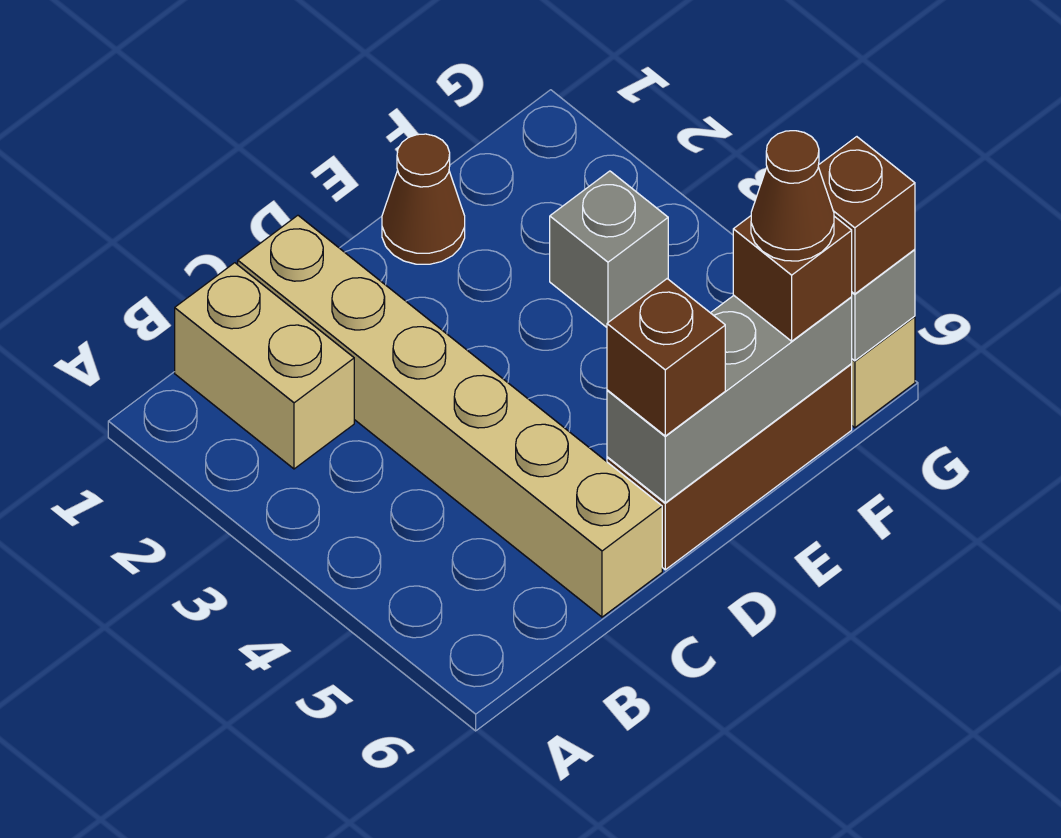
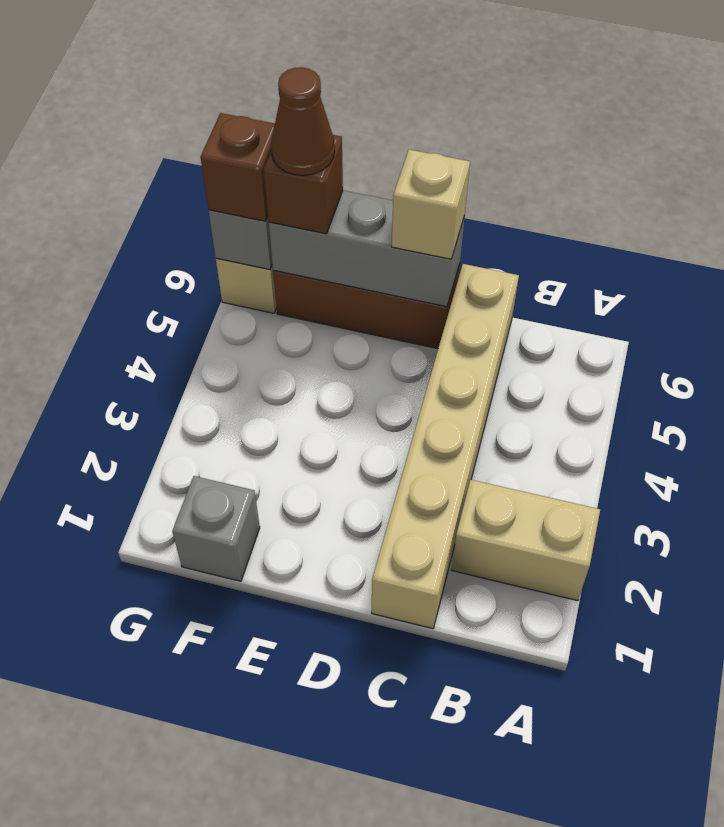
tan brick B1:B2 level 1 -> tan brick A2:B2 level 1
brown brick D6 level 3 -> tan brick D6 level 3
brown cone E1 level 1 -> none
grey brick F3 level 1 -> grey brick F1 level 1

